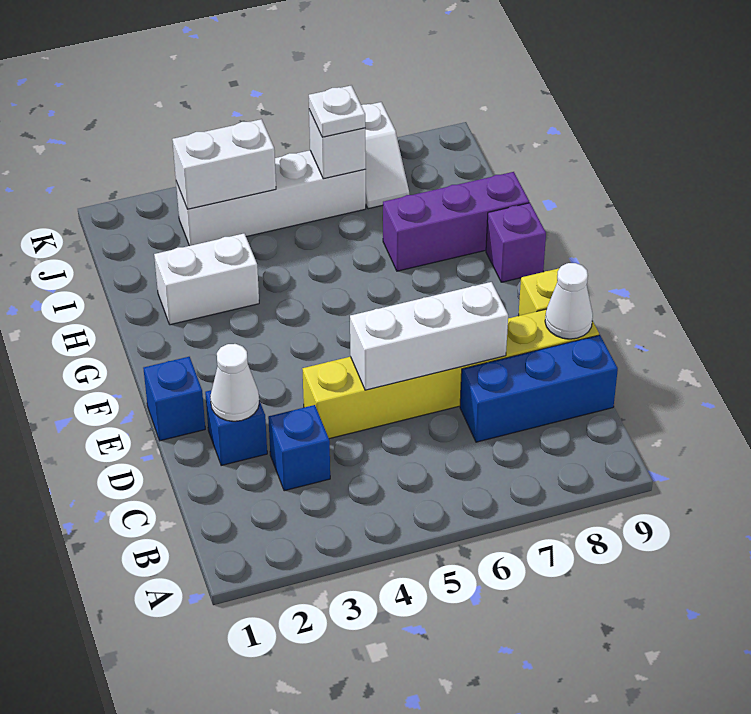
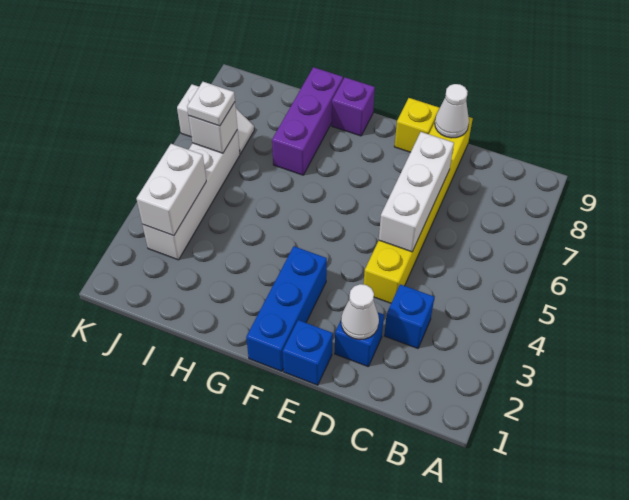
blue brick C7:C9 level 1 -> blue brick F1:F3 level 1
white brick H2:H3 level 1 -> none

